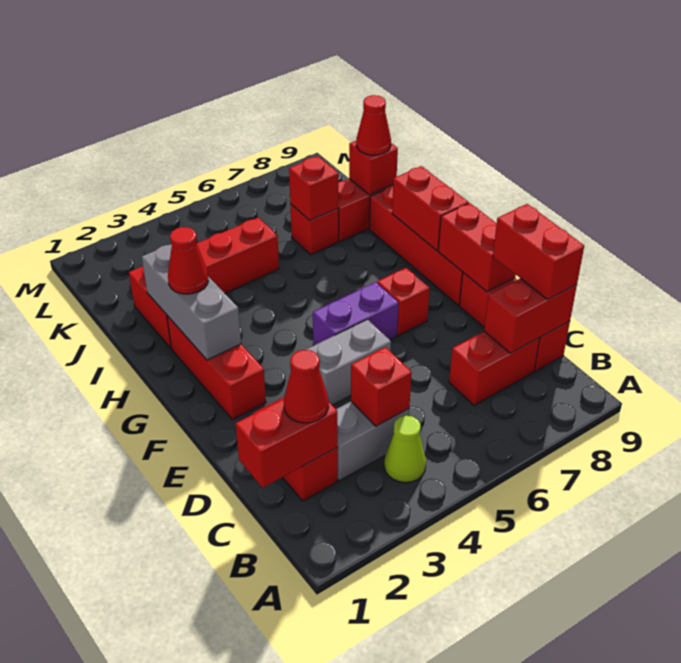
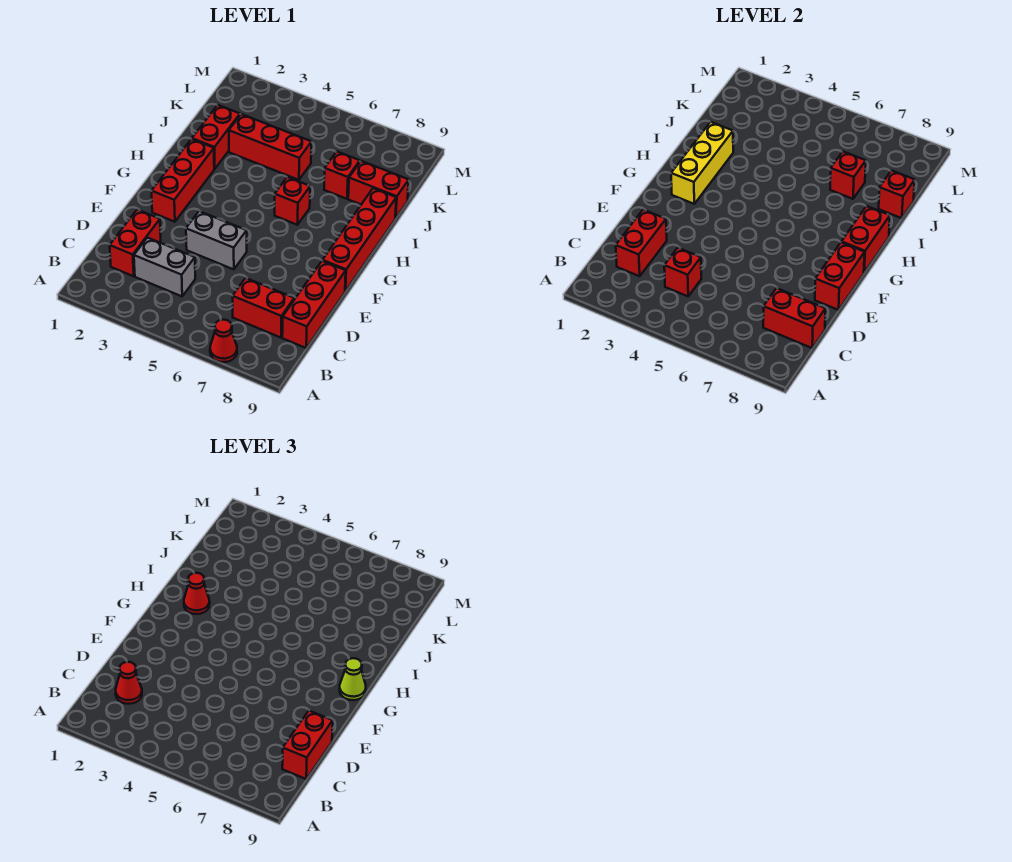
lime cone B4 level 1 -> lime cone G9 level 3
red brick C1:C2 level 2 -> red brick C2:D2 level 2
purple brick F5:F6 level 1 -> none
red brick F7 level 1 -> red brick H6 level 1
grey brick G2:I2 level 2 -> yellow brick G2:I2 level 2
red cone J9 level 3 -> red cone A7 level 1

